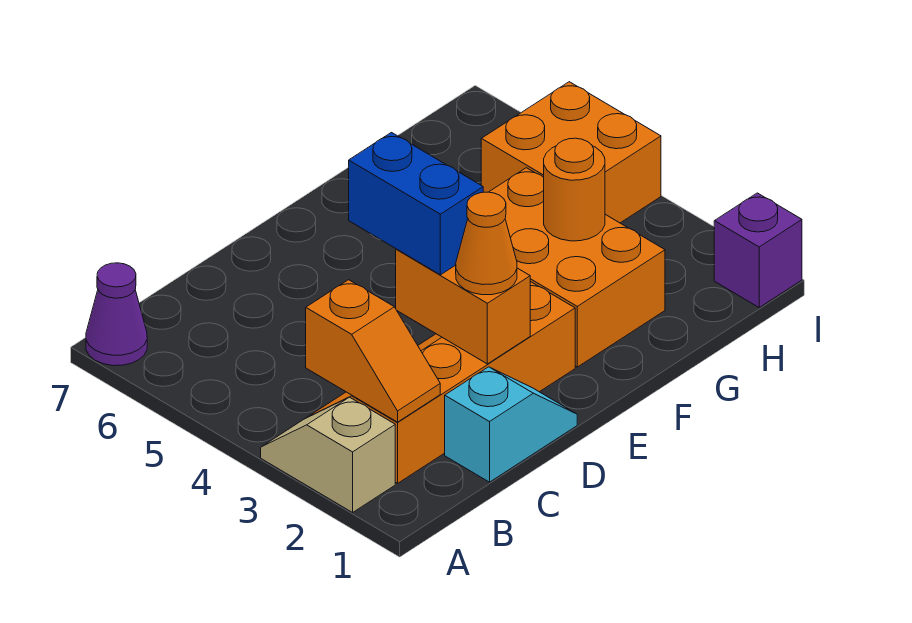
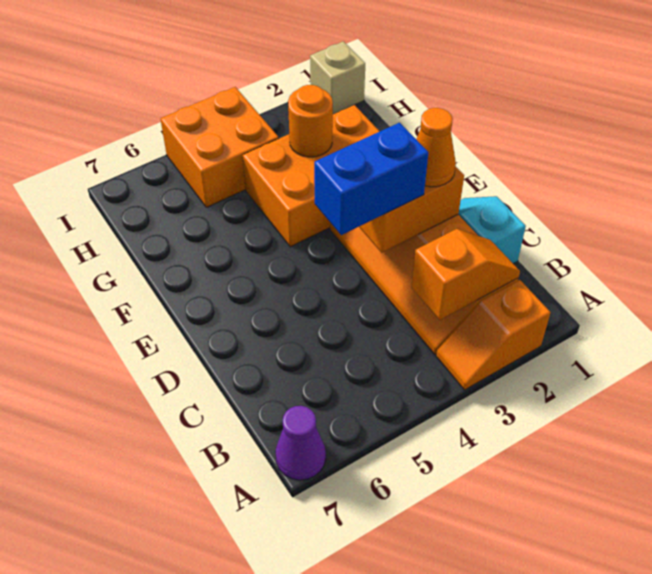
tan slope A2:A3 level 1 top 2 -> orange slope A2:A3 level 1 top 2
purple brick I1 level 1 -> tan brick I1 level 1

